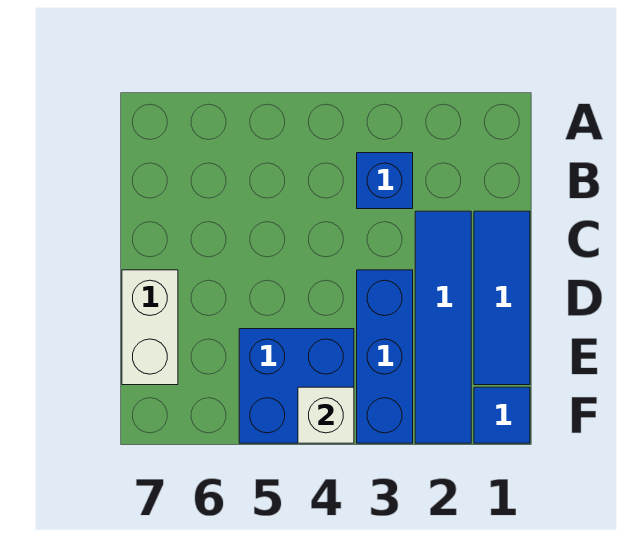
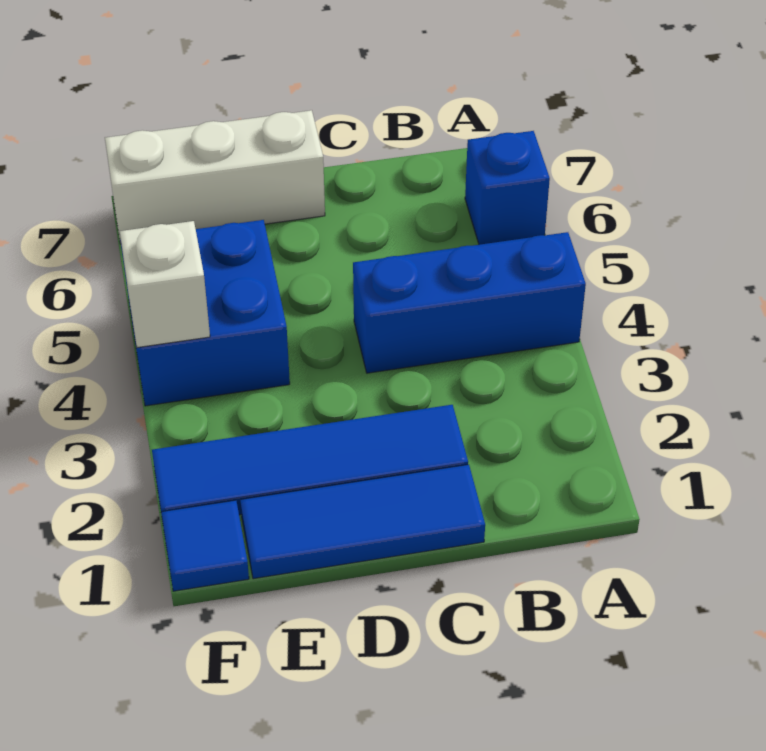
blue brick B3 level 1 -> blue brick A6 level 1
blue brick D3:F3 level 1 -> blue brick A4:C4 level 1
white brick D7:E7 level 1 -> white brick D7:F7 level 1

